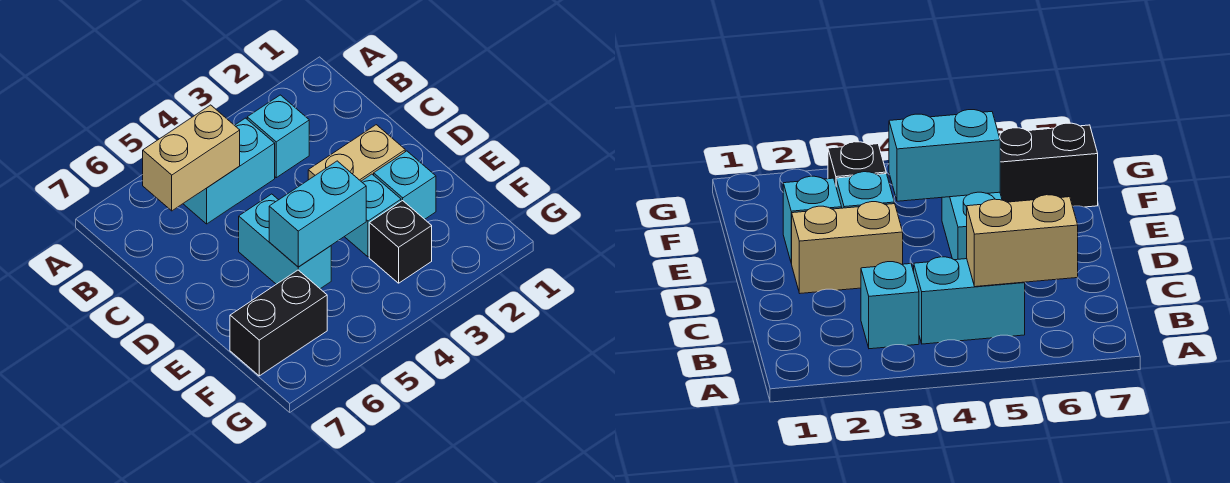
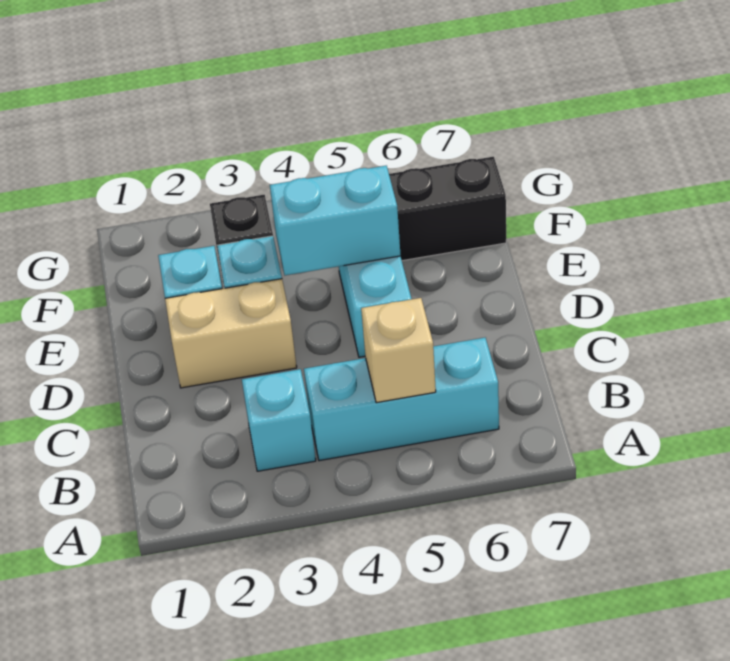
cyan brick B4:B5 level 1 -> cyan brick B4:B6 level 1
tan brick B5:B6 level 2 -> tan brick B5 level 2

